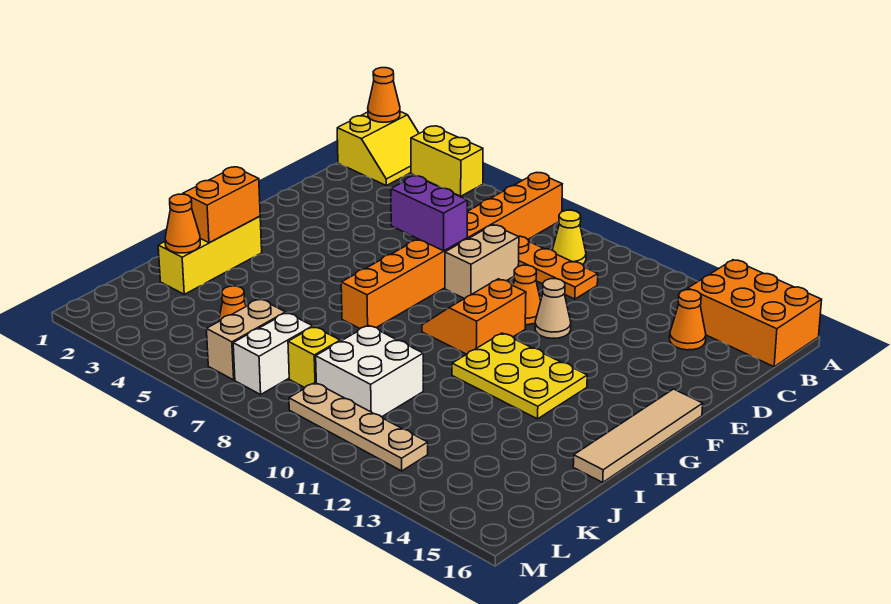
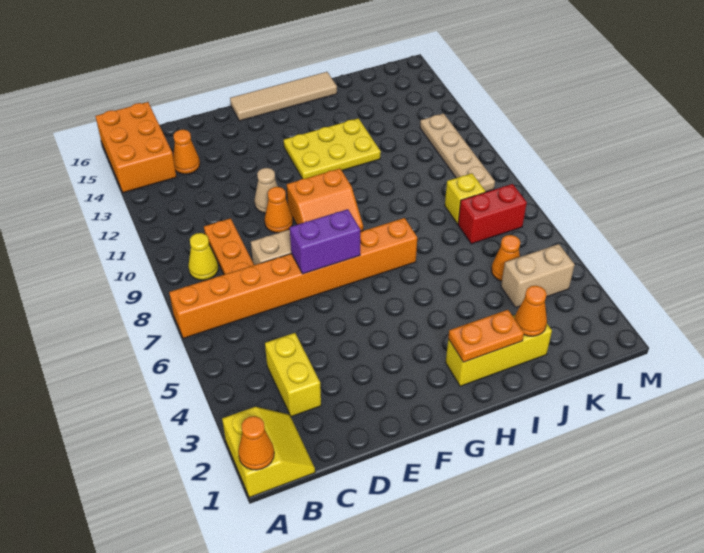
yellow slope A1:B2 level 1 top 1 -> yellow slope A1:B2 level 1 top A
yellow brick A3:A4 level 1 -> yellow brick C3:C4 level 1
purple brick E6:E7 level 2 -> purple brick E7:F7 level 2
yellow plate G11:H13 level 1 -> yellow plate G12:I13 level 1
orange brick H2:I2 level 2 -> orange plate H2:I2 level 2
white brick J9:K10 level 1 -> none
tan brick K6:L6 level 1 -> tan brick K4:L4 level 1
white brick K7:L7 level 1 -> red brick K7:L7 level 1

